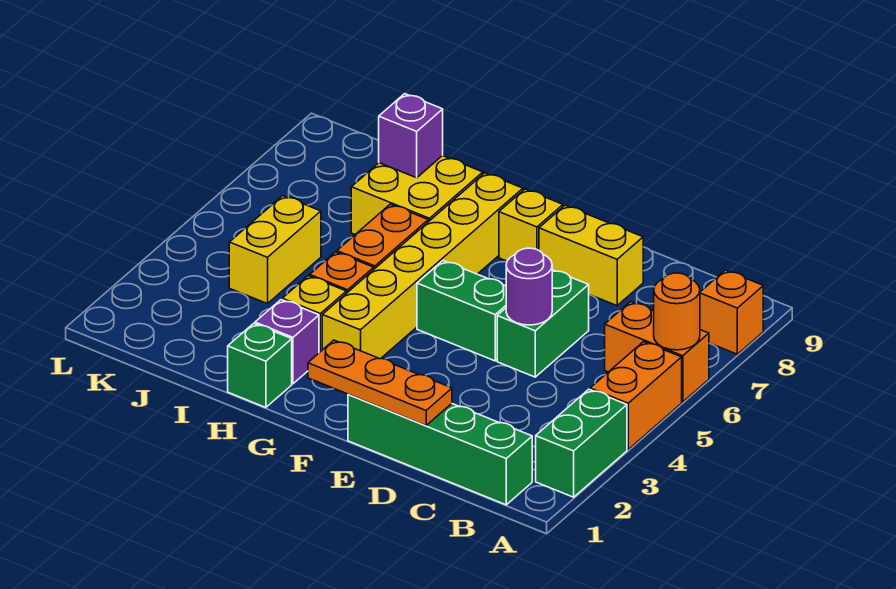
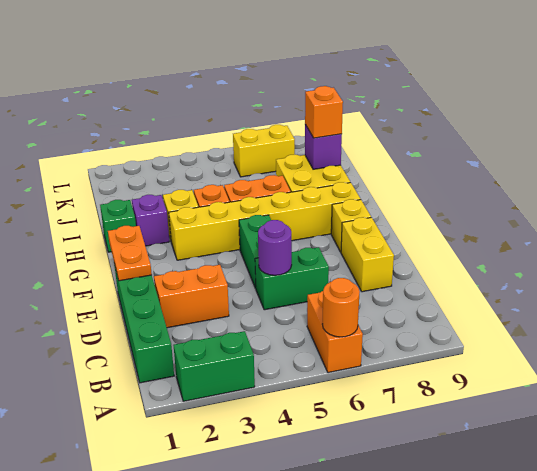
orange brick A4:A5 level 1 -> orange brick D2:D3 level 1
orange brick A8 level 1 -> orange brick I8 level 3
orange plate D1:F1 level 2 -> orange plate E1:F1 level 2
yellow brick J4:J5 level 1 -> yellow brick K6:K7 level 1

